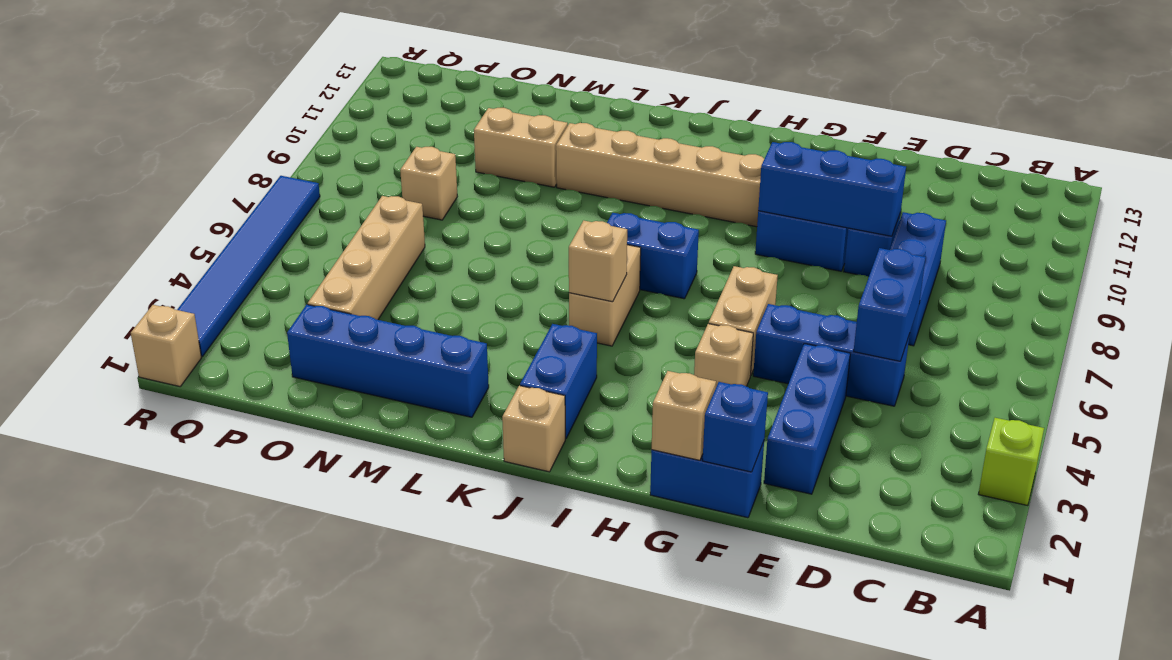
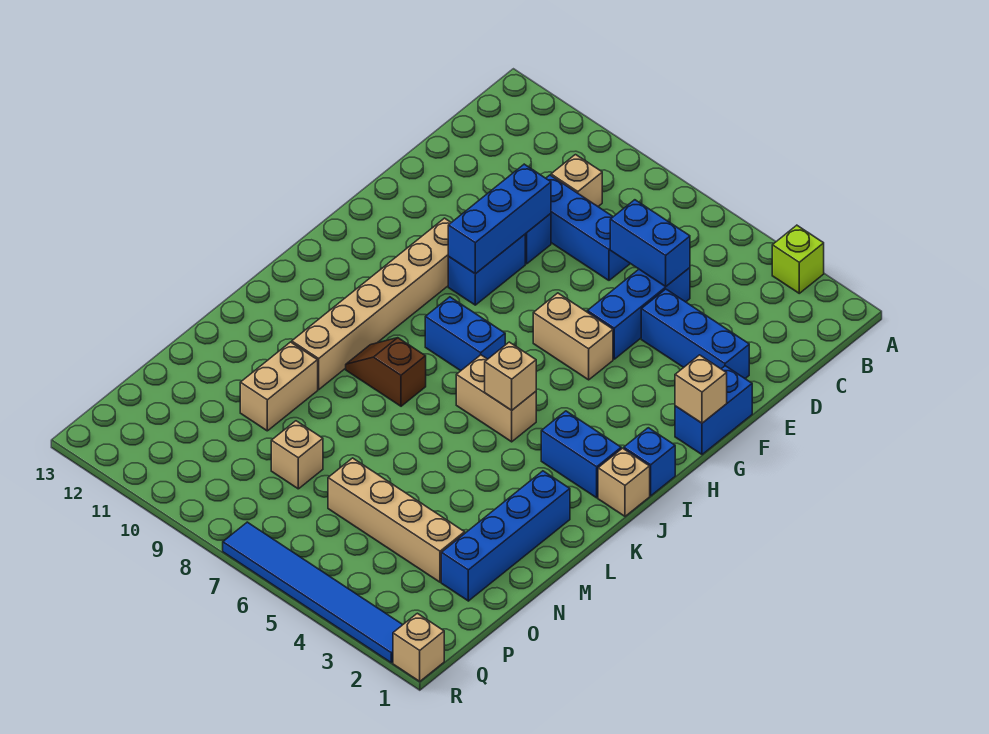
blue brick F1 level 2 -> blue brick I1 level 1
tan brick G4 level 1 -> tan brick C9 level 1
blue brick I7:J7 level 1 -> blue brick I7:I8 level 1
none -> brown slope K8:K9 level 1 top 8

